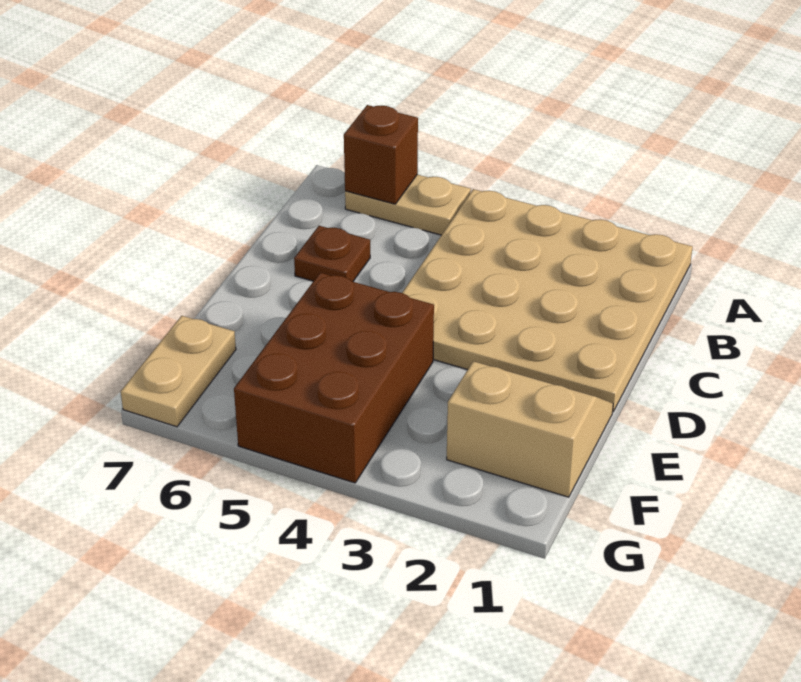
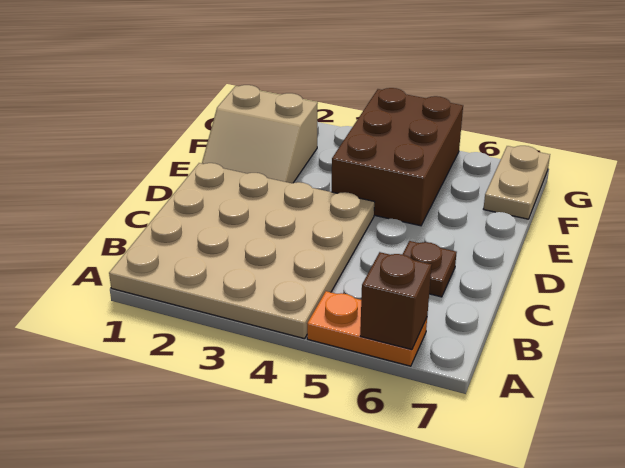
tan plate A5:A6 level 1 -> orange plate A5:A6 level 1

